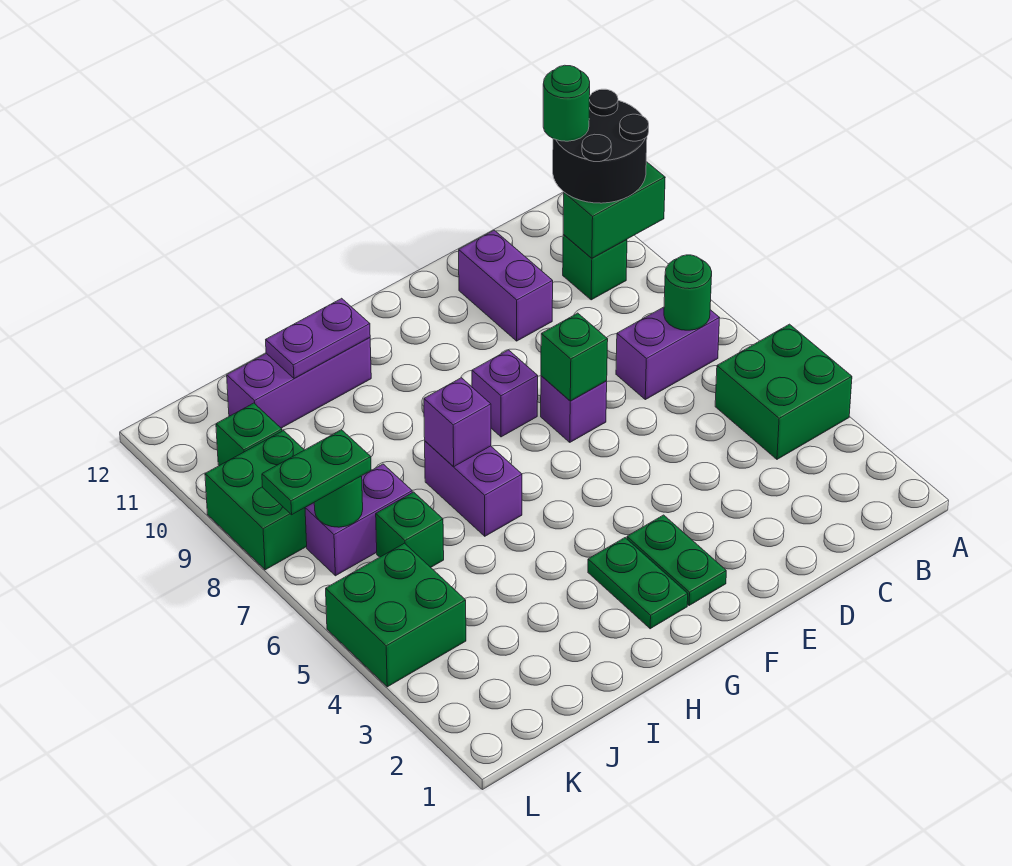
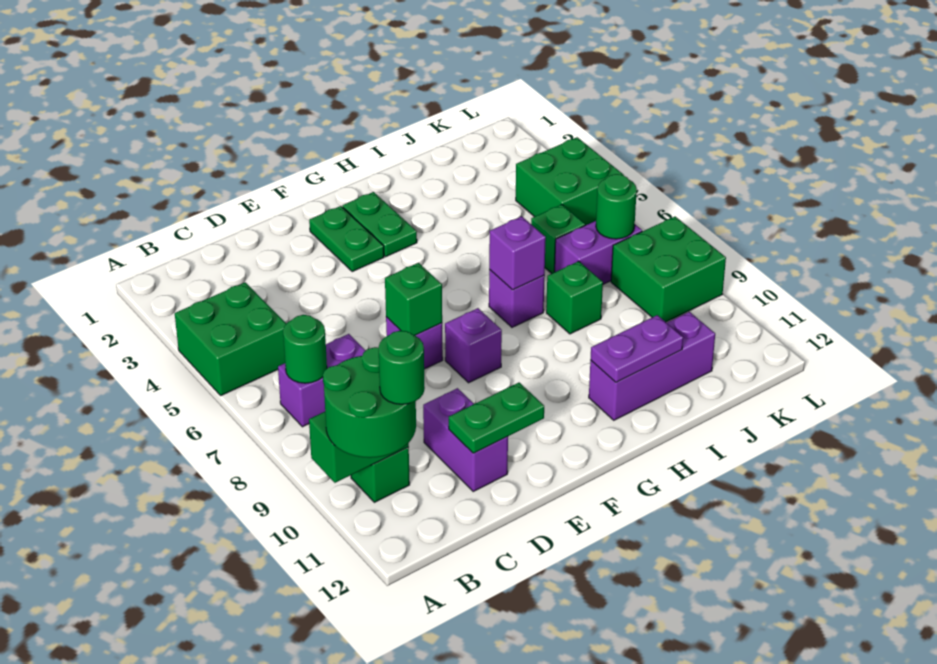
black round brick A10:B11 level 3 -> green round brick A10:B11 level 3
purple brick H6:H7 level 1 -> purple brick H7 level 1
green plate K7:L7 level 3 -> green plate D11:E11 level 2
green brick K10 level 1 -> green brick I8 level 1

